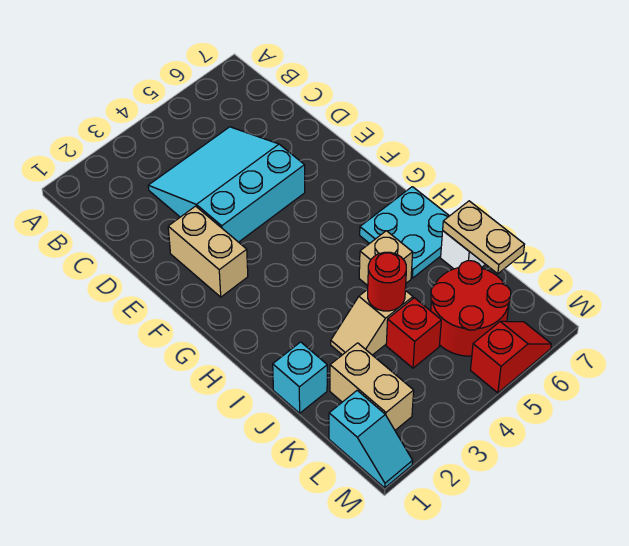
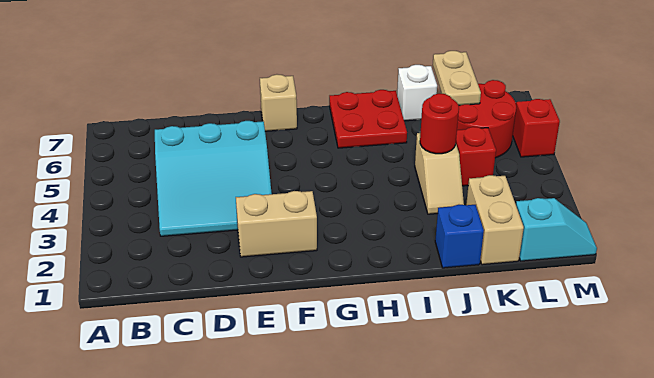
cyan slope C3:E5 level 1 top E -> cyan slope C3:E5 level 1 top 5
cyan plate H6:I7 level 1 -> red plate H6:I7 level 1
tan brick I5 level 1 -> tan brick F7 level 1
cyan brick J1 level 1 -> blue brick J1 level 1
tan plate J7:K7 level 2 -> tan plate K6:K7 level 2
tan brick K2:L2 level 1 -> tan brick K1:K2 level 1

